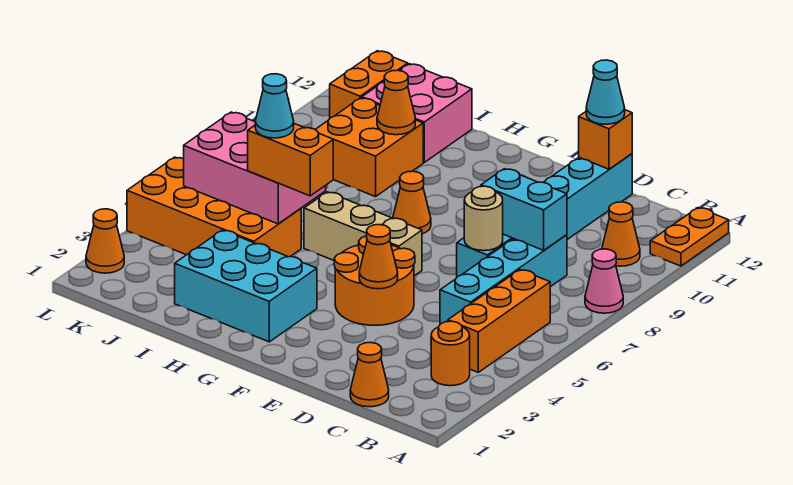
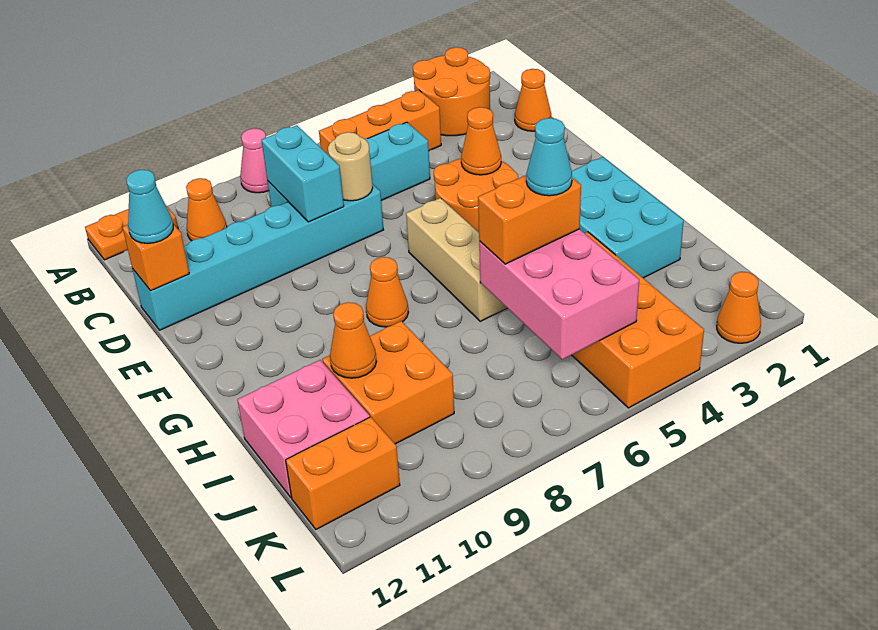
orange round brick B3 level 1 -> orange round brick A2:B3 level 1
orange brick H5:I5 level 3 -> orange brick I5:I6 level 3

